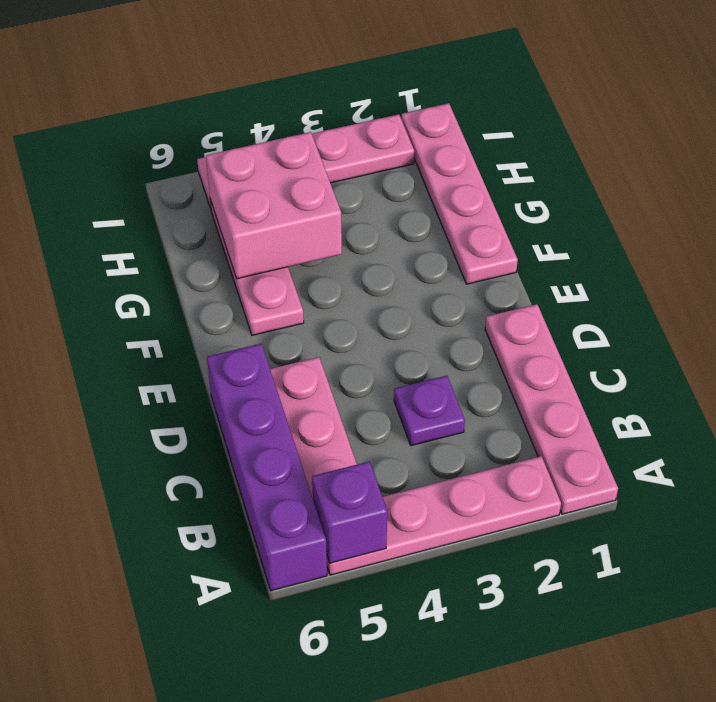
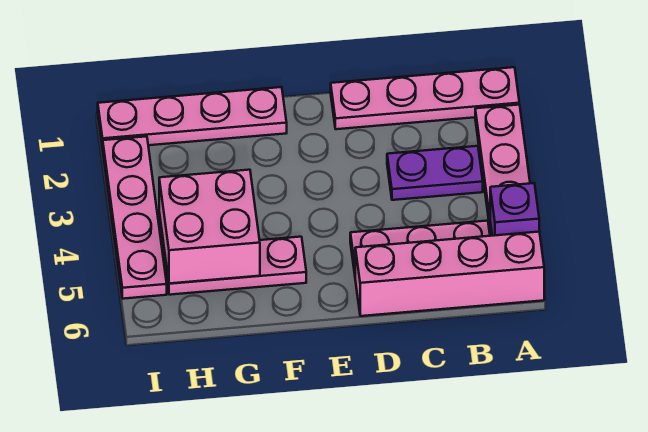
purple brick A6:D6 level 1 -> pink brick A6:D6 level 1
purple plate C3 level 1 -> purple plate B3:C3 level 1

